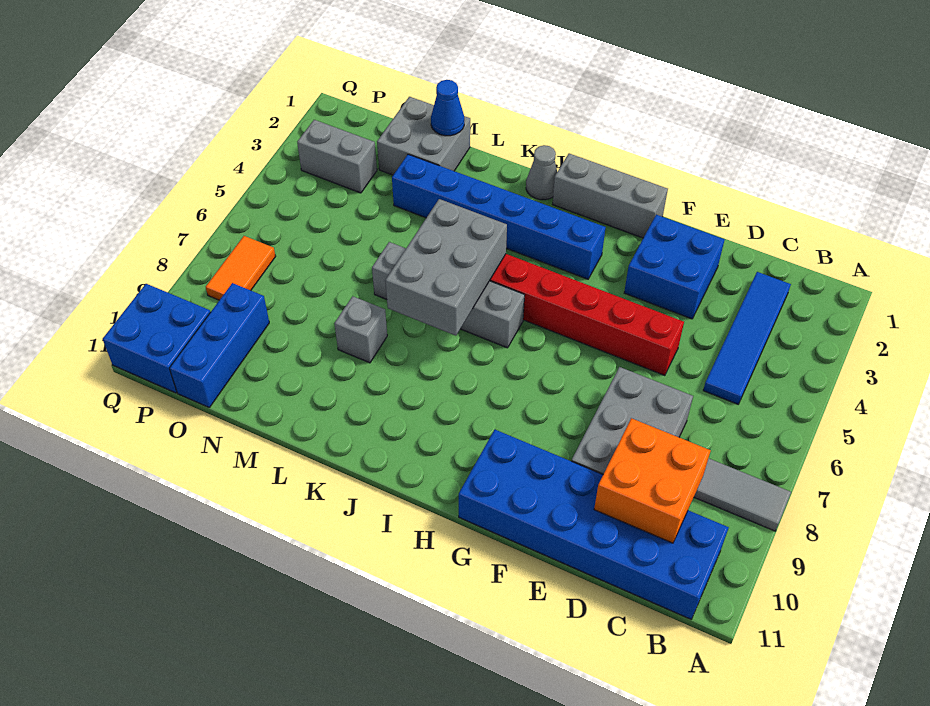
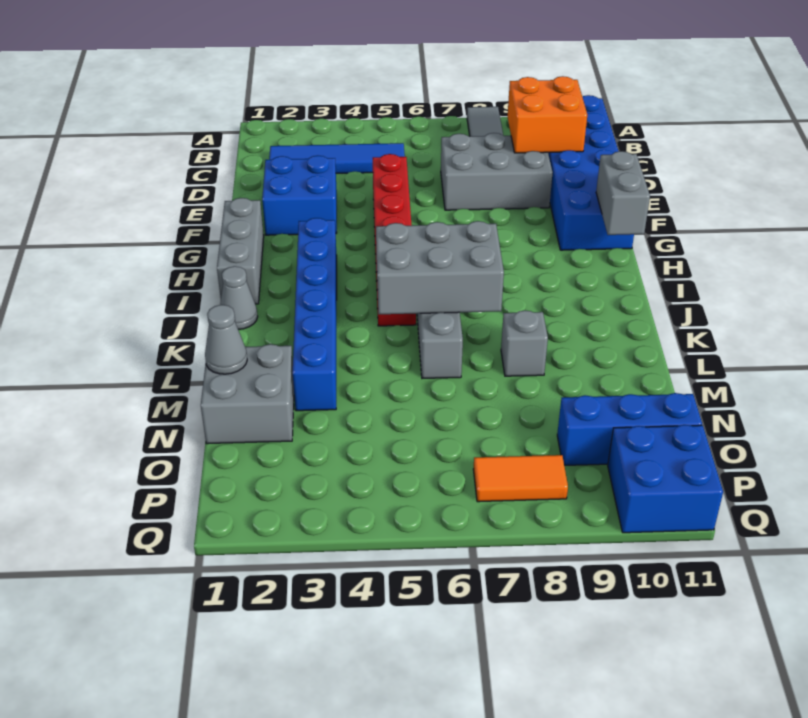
blue cone M1 level 2 -> grey cone M1 level 2
grey brick O3:P3 level 1 -> grey brick G11:H11 level 2

